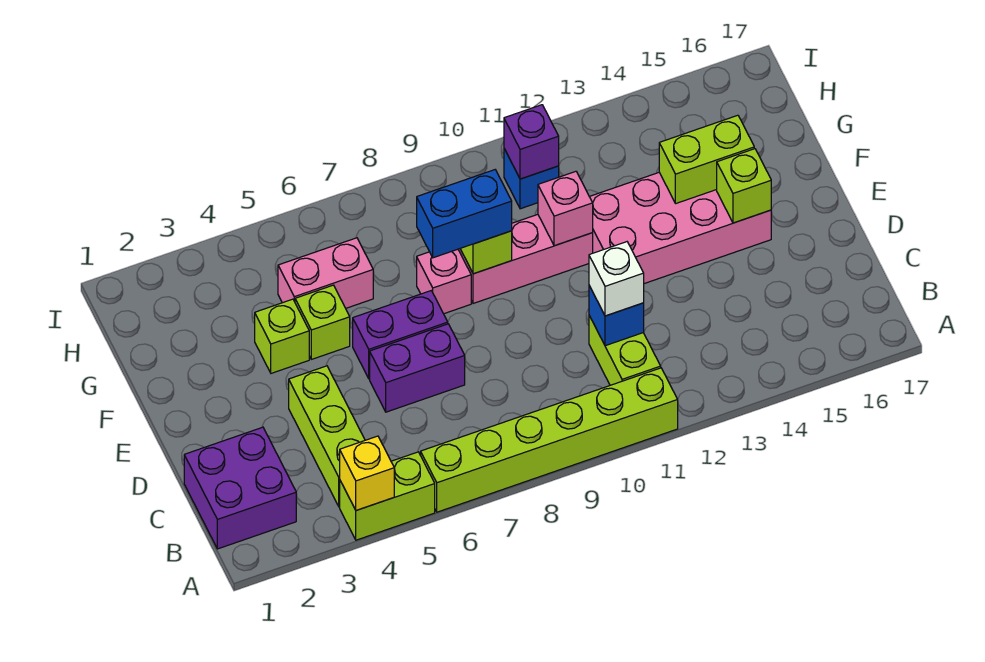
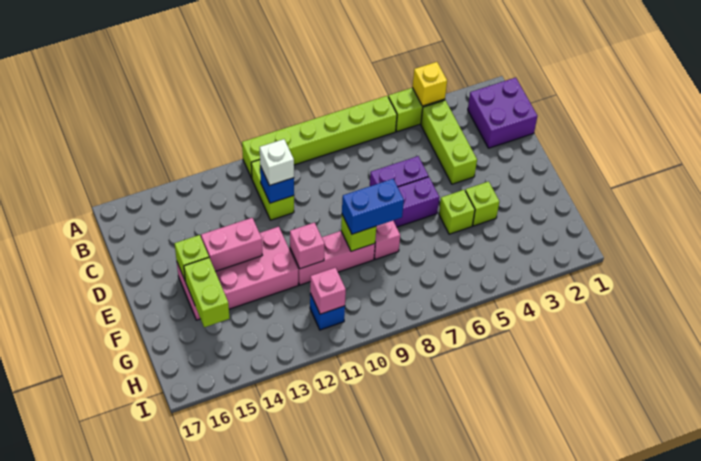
lime brick F14:F15 level 2 -> lime brick F15:G15 level 2
pink brick G5:G6 level 1 -> pink brick E13:E14 level 2
purple brick H11 level 2 -> pink brick H11 level 2

